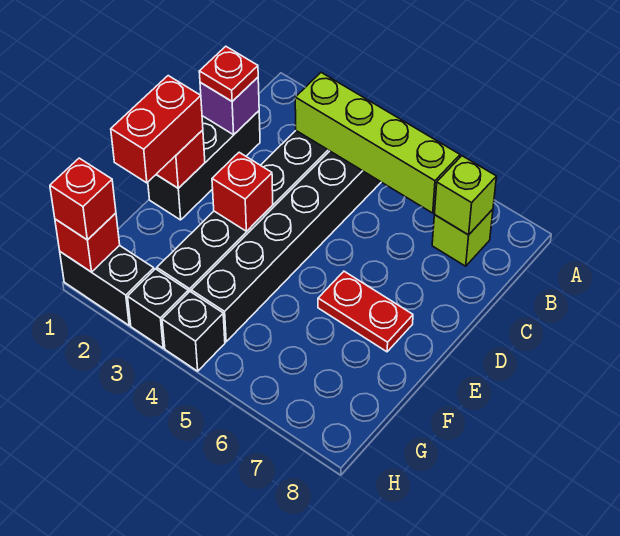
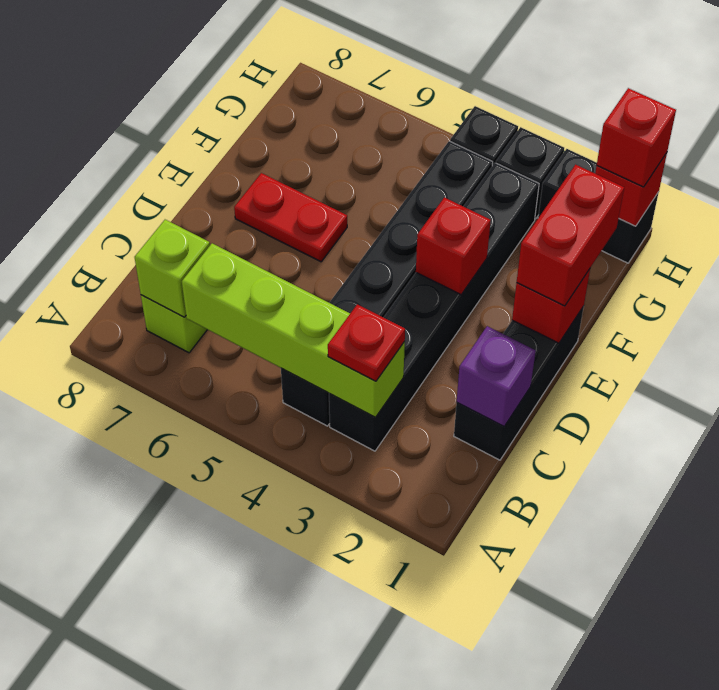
red plate C1 level 3 -> red plate B3 level 3

